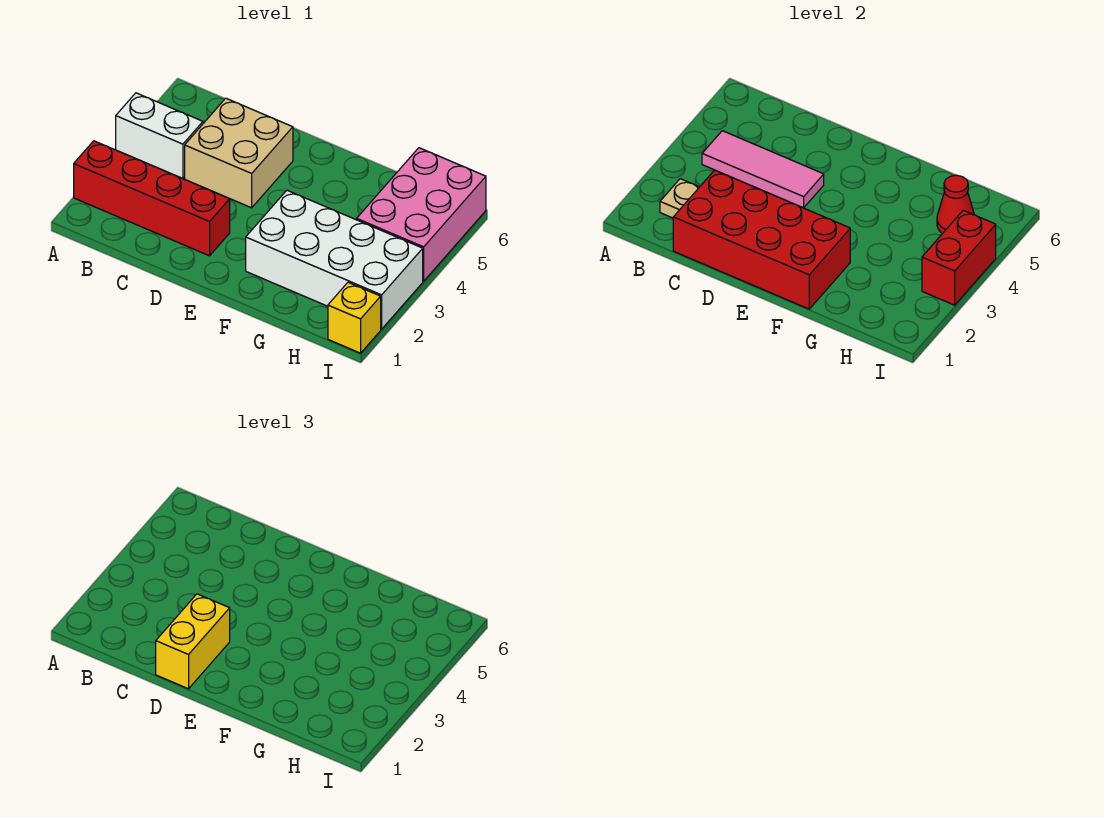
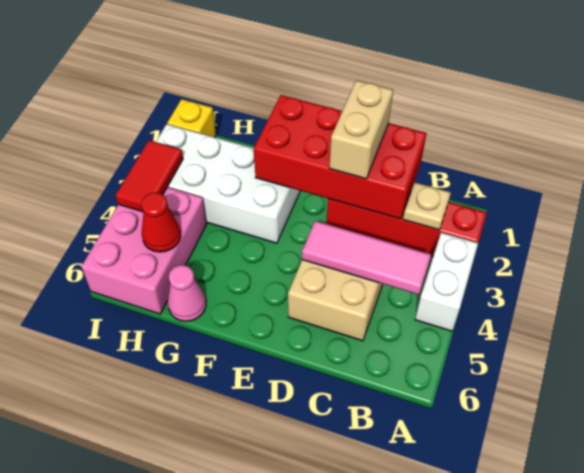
white brick A4:B4 level 1 -> white brick A3:A4 level 1
yellow brick D1:D2 level 3 -> tan brick D1:D2 level 3
none -> pink cone G6 level 1
red brick I3:I4 level 2 -> red tile I3:I4 level 2

